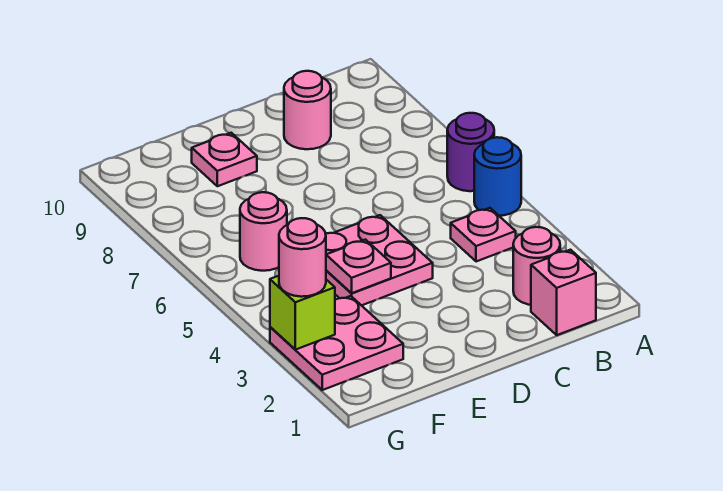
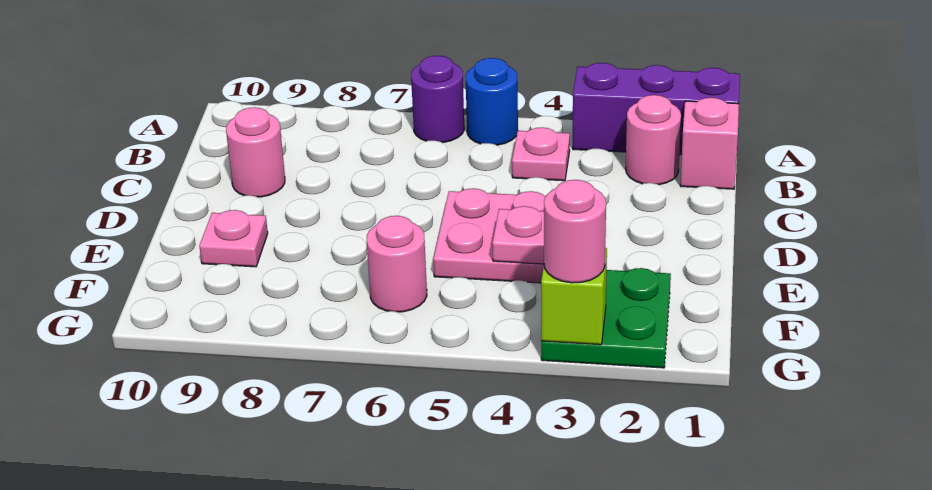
none -> purple brick A1:A3 level 1
pink plate F2:G3 level 1 -> green plate F2:G3 level 1

